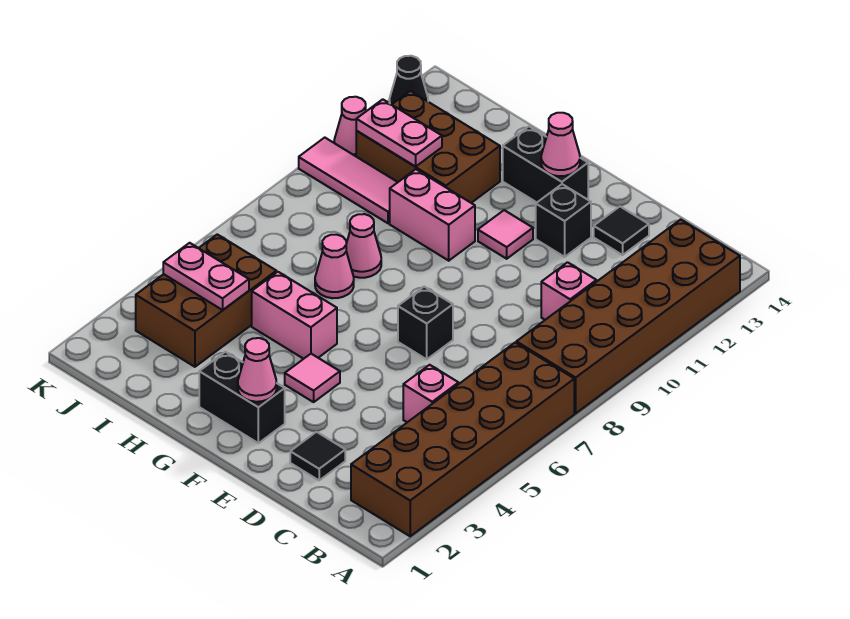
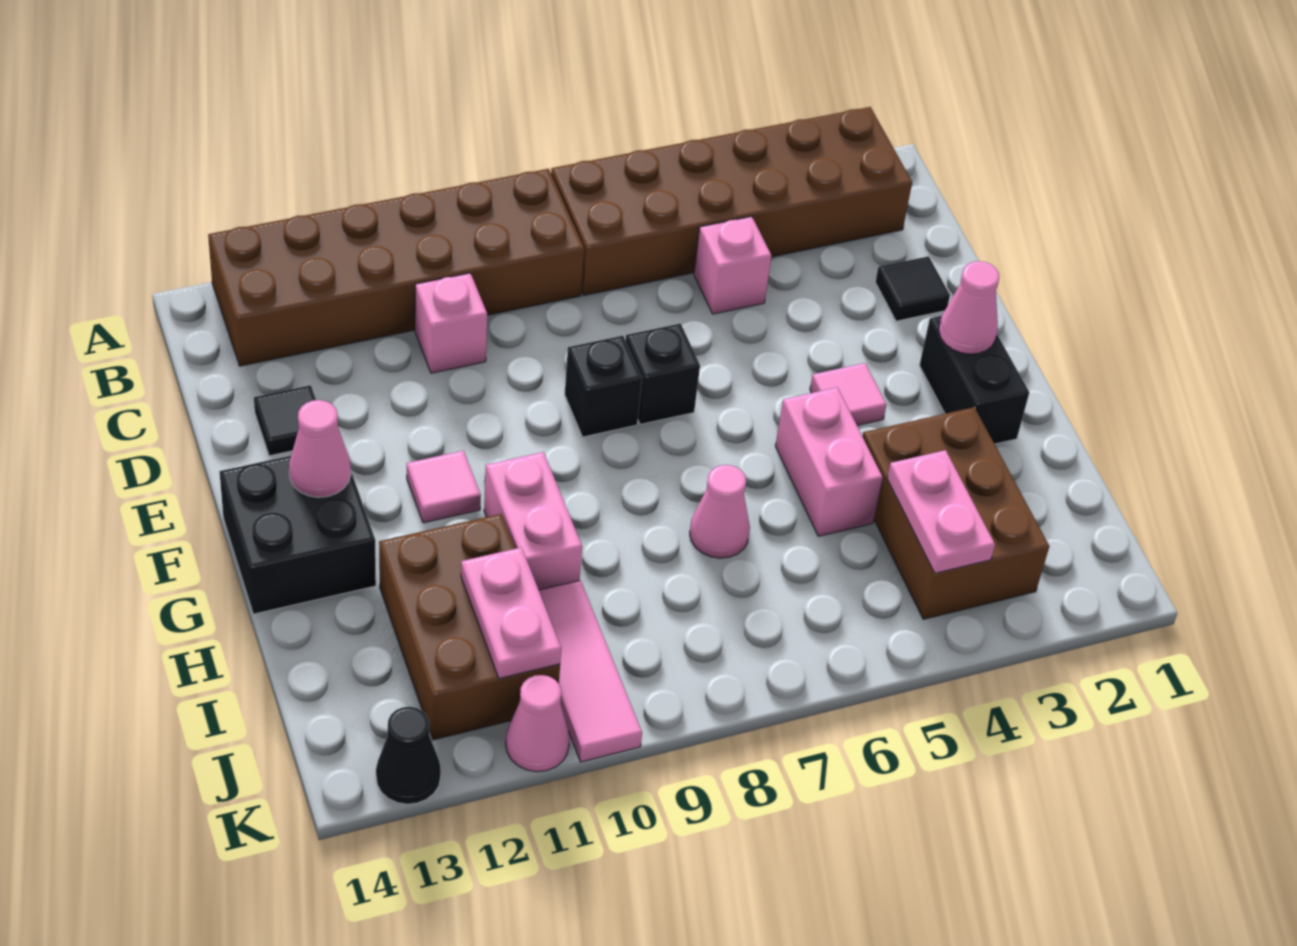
black brick E12 level 1 -> black brick E8 level 1
black brick F13:G13 level 1 -> black brick F13:G14 level 1
pink cone H8 level 1 -> none
brown brick I3:J5 level 1 -> brown brick H3:J4 level 1

